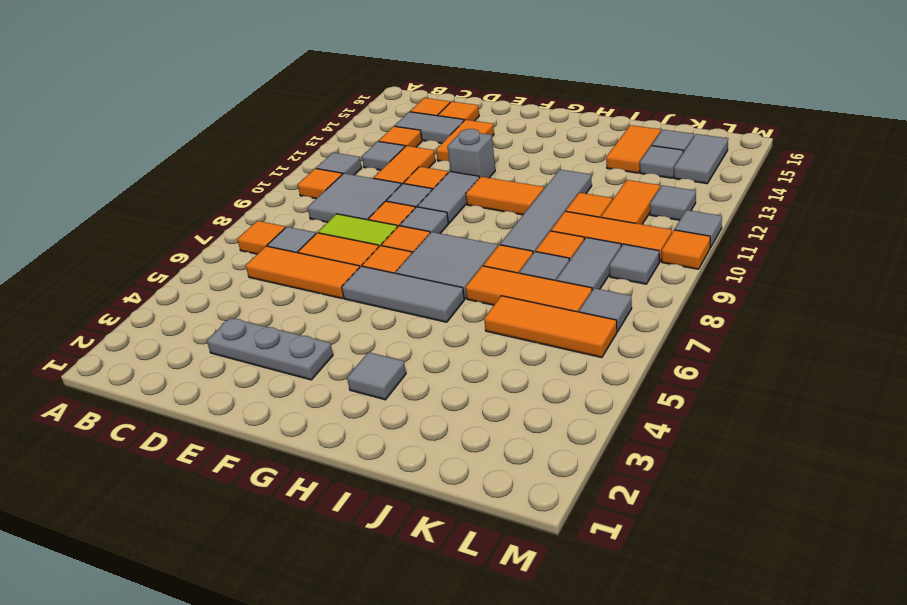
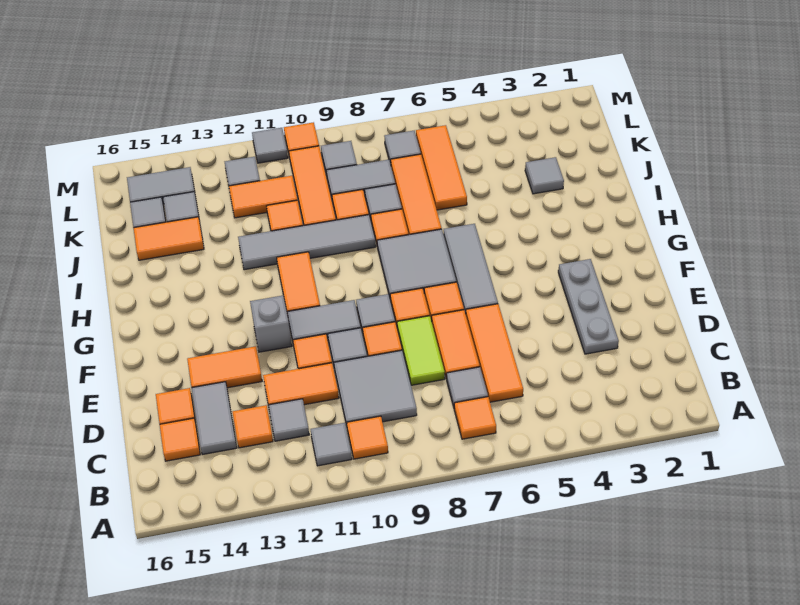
grey tile H3 level 1 -> grey tile J3 level 1

